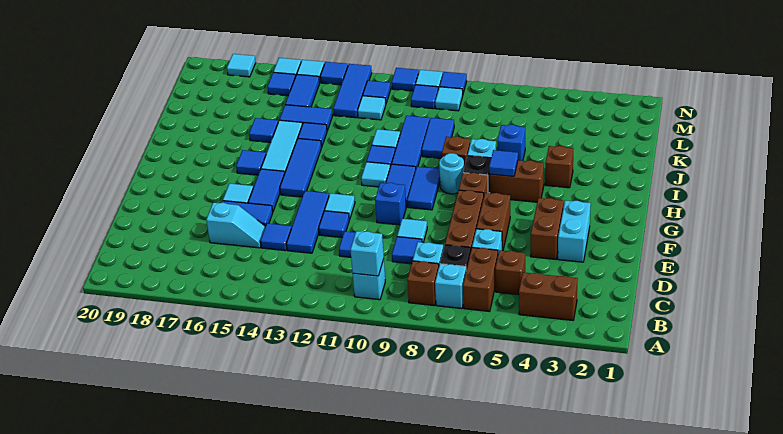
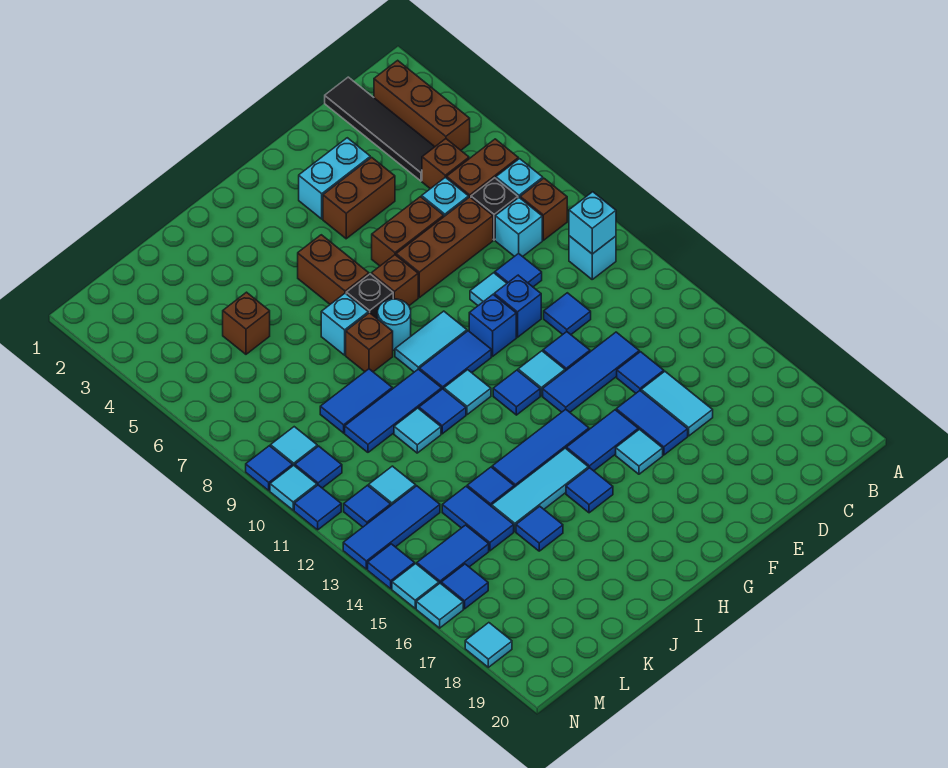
brown brick B3:B4 level 1 -> brown brick B2:B4 level 1
none -> black tile C1:C4 level 1
cyan slope D15:D16 level 1 top 16 -> cyan tile D15:D16 level 1
blue tile G9:H9 level 1 -> cyan tile G9:H9 level 1
blue tile H6 level 2 -> blue tile G12 level 1
brown brick I4 level 1 -> brown brick K5 level 1
blue brick J6 level 1 -> blue brick E10 level 1

